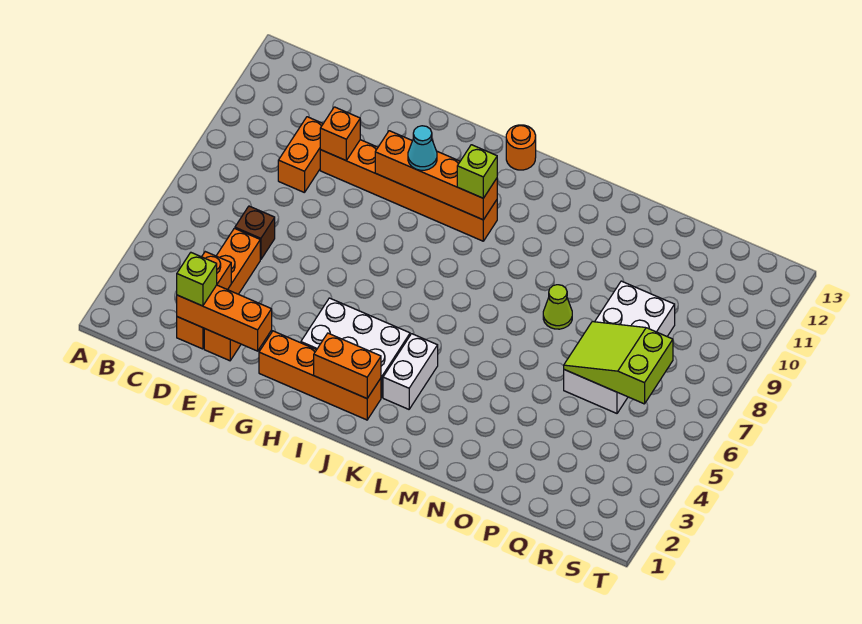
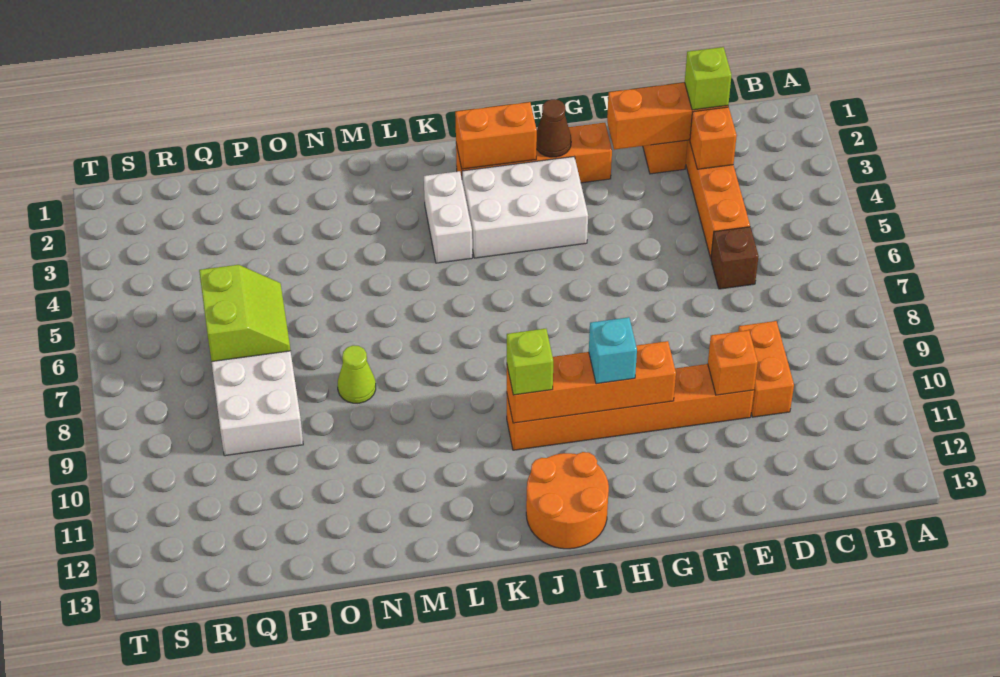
none -> brown cone H2 level 2
cyan cone H10 level 3 -> cyan brick H10 level 3
orange round brick J13 level 1 -> orange round brick I12:J13 level 1
lime slope P6:R7 level 2 top R -> lime slope P6:Q7 level 2 top Q

